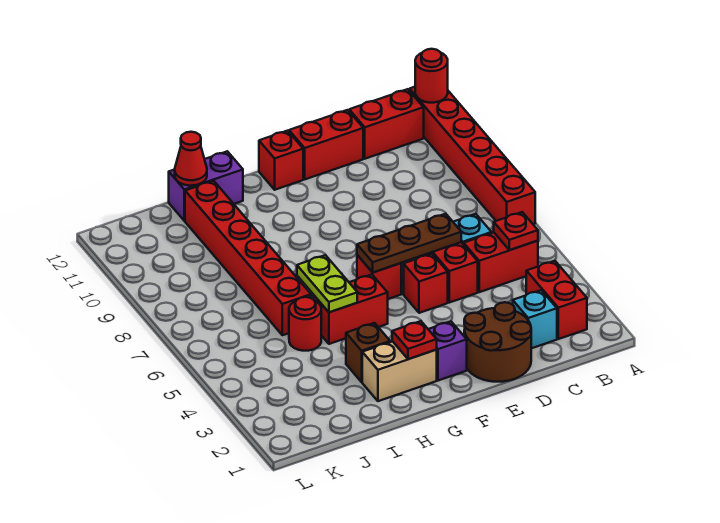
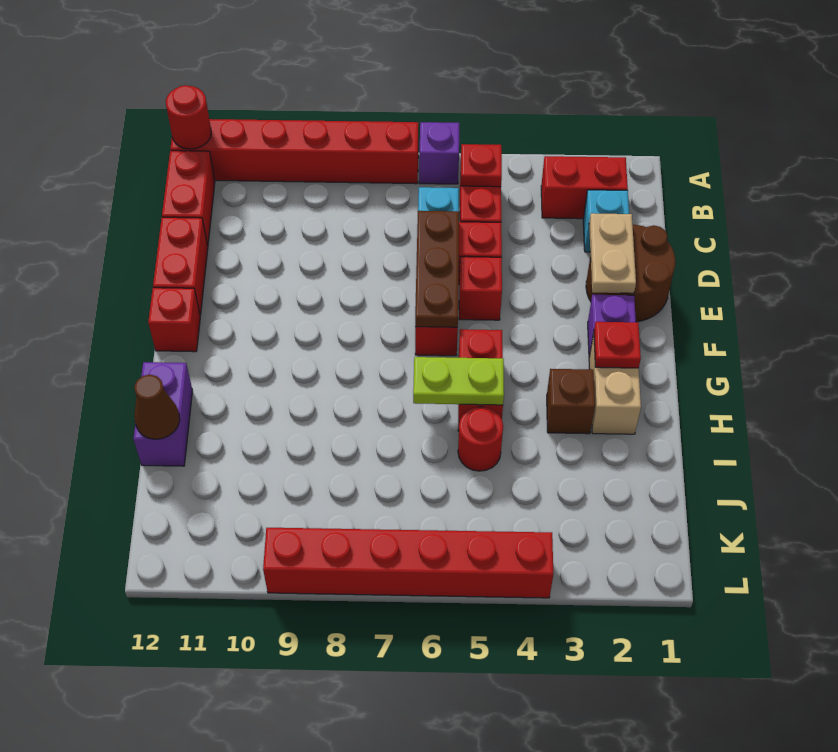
none -> purple brick A6 level 1
none -> tan plate D2:E2 level 2
red brick I6:I11 level 1 -> red brick L4:L9 level 1
red cone I12 level 2 -> brown cone I12 level 2

